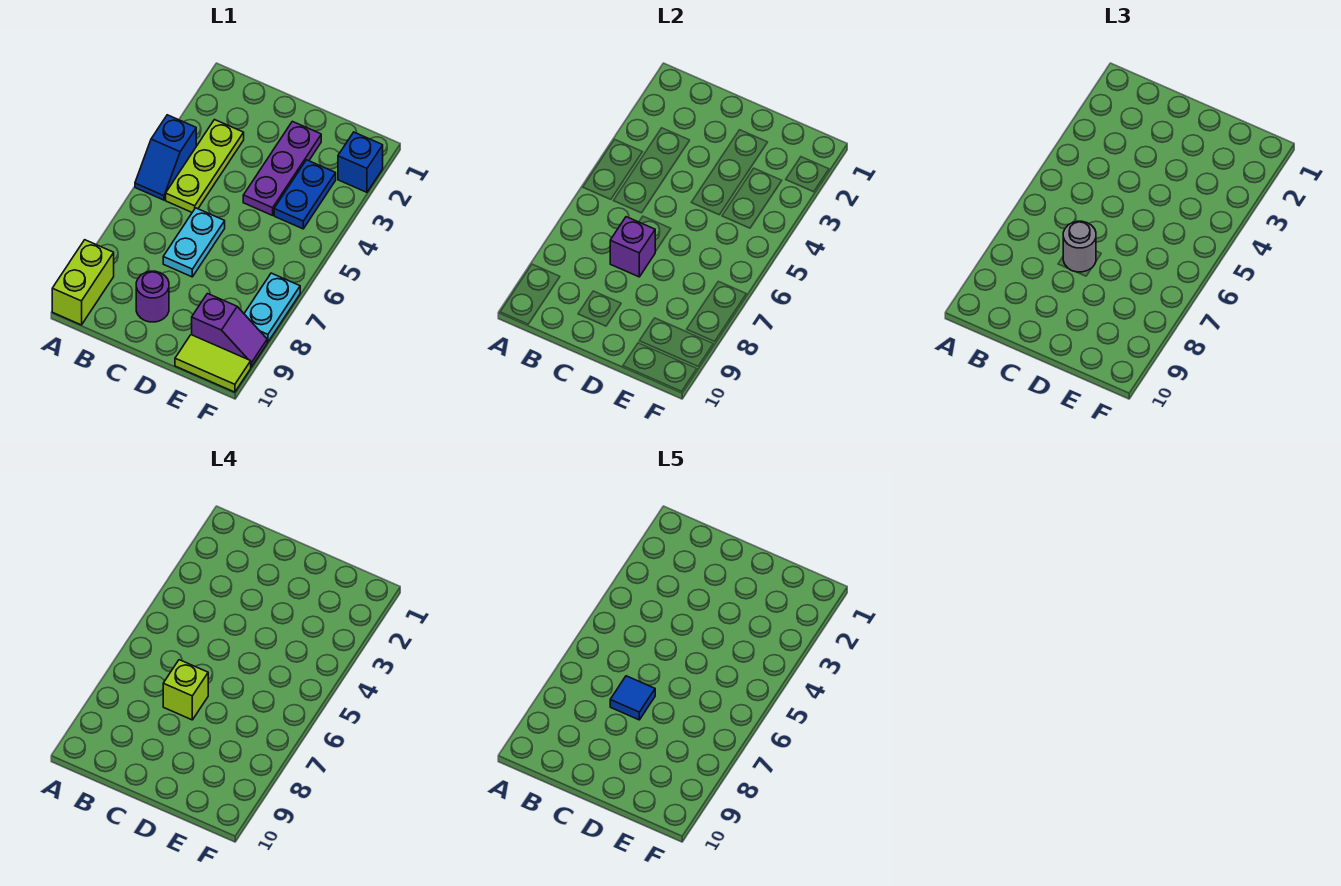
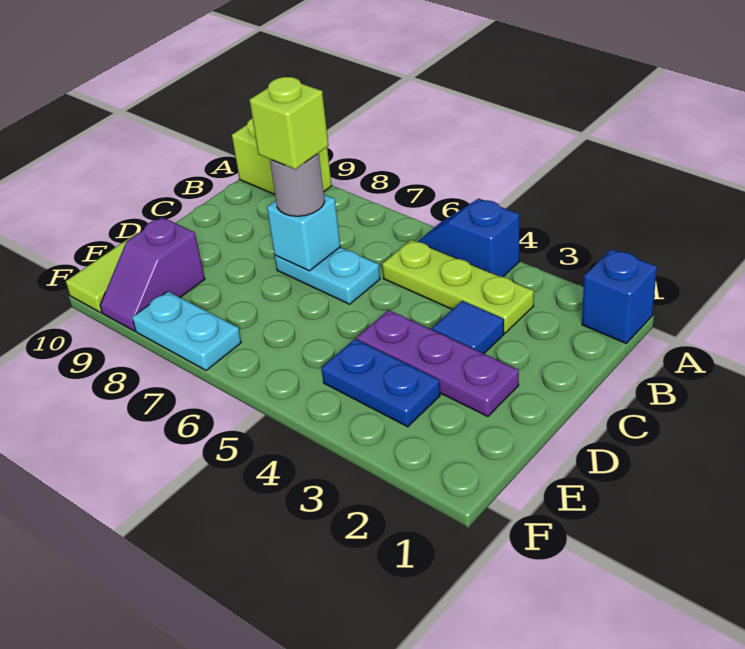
purple brick C7 level 2 -> cyan brick C7 level 2
blue tile C7 level 5 -> blue tile C3 level 1
purple round brick C9 level 1 -> none
blue brick F2 level 1 -> blue brick A1 level 1

